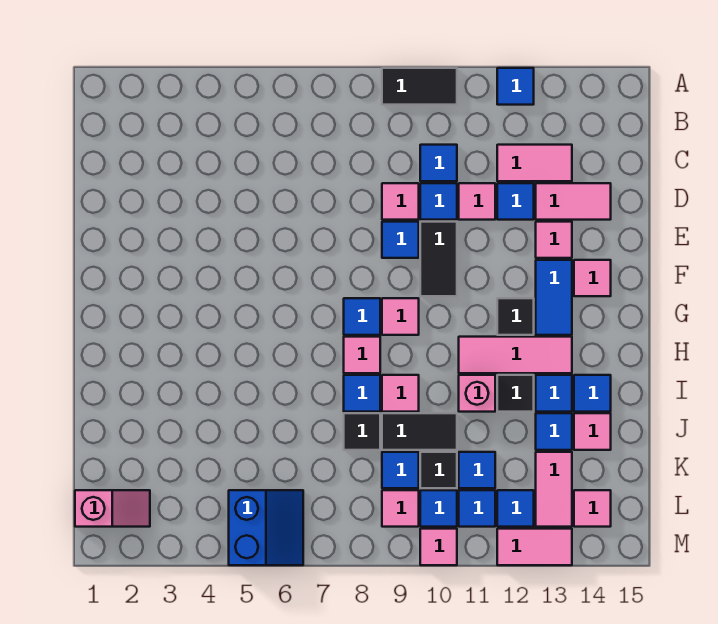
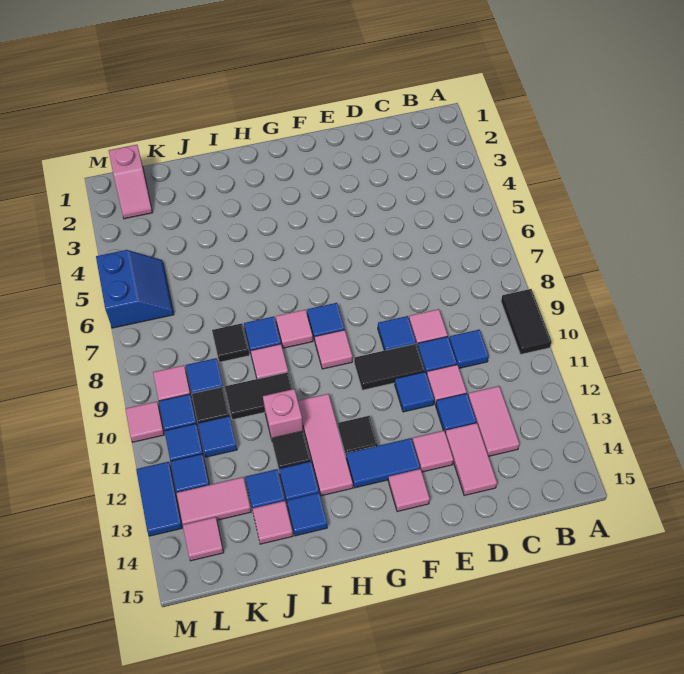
blue tile A12 level 1 -> blue tile E11 level 1
black tile J9:J10 level 1 -> black tile I10:J10 level 1
blue slope L5:M6 level 1 top 5 -> blue slope L5:M6 level 1 top M
pink tile M12:M13 level 1 -> blue tile M12:M13 level 1

